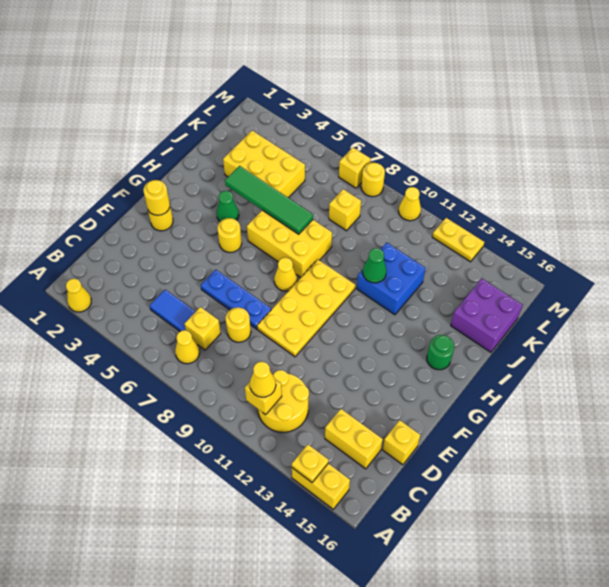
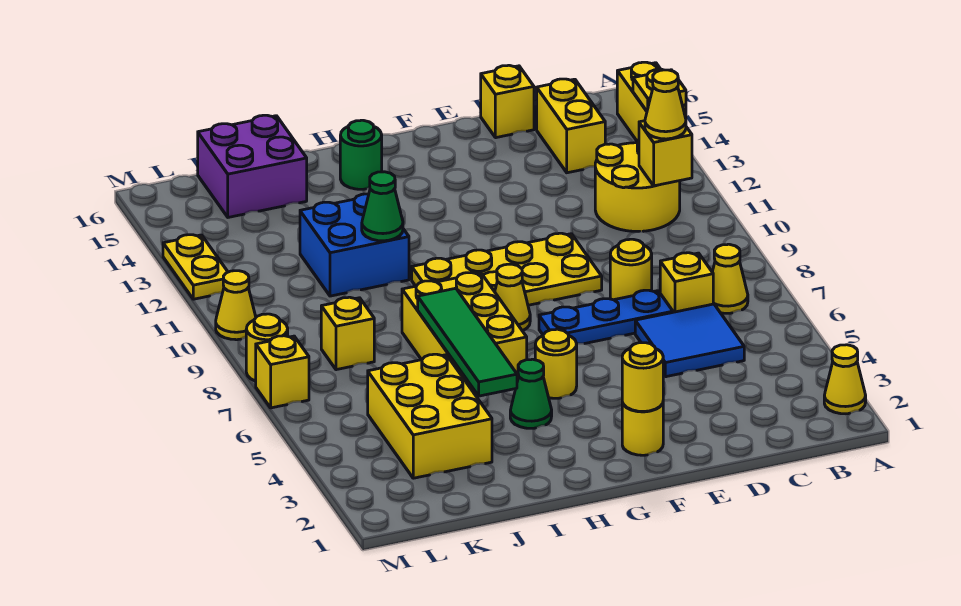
blue tile C5:C6 level 1 -> blue tile C5:D6 level 1
blue plate E6:E8 level 1 -> blue plate D7:F7 level 1

